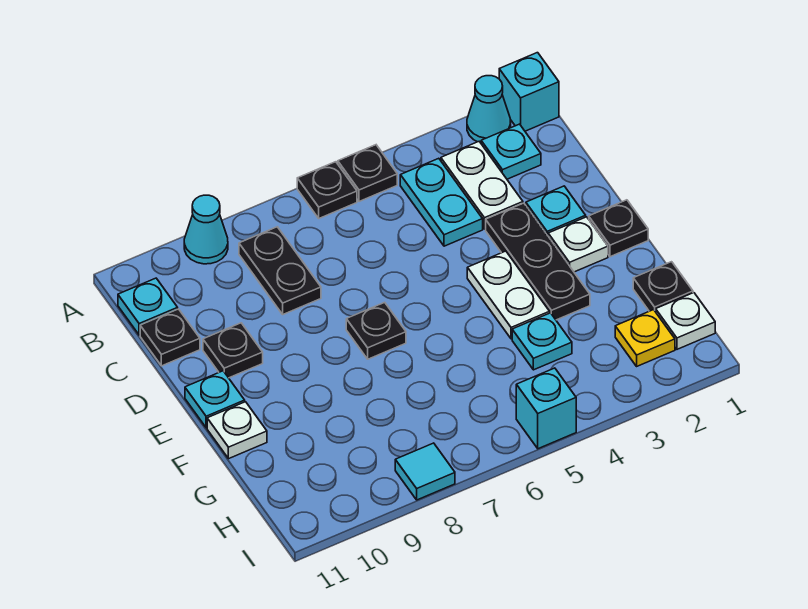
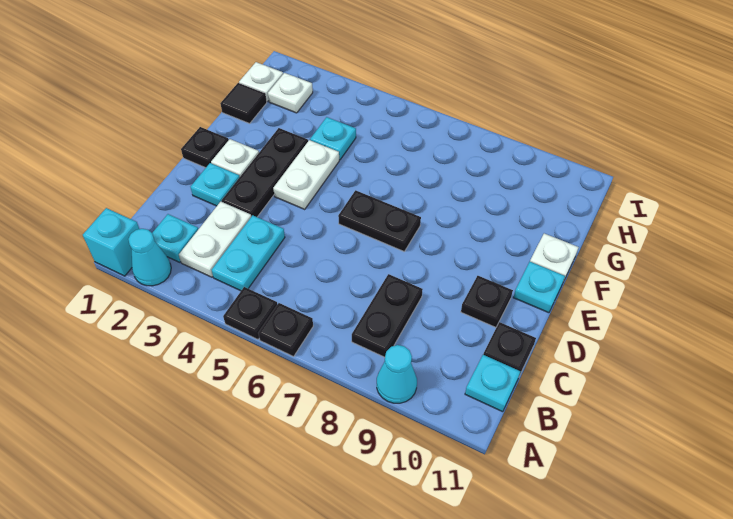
black plate E7 level 1 -> black plate E6:E7 level 1
black plate G1 level 1 -> black tile G1 level 1
yellow plate H2 level 1 -> white plate H2 level 1
cyan brick I5 level 1 -> none
cyan tile I8 level 1 -> none

